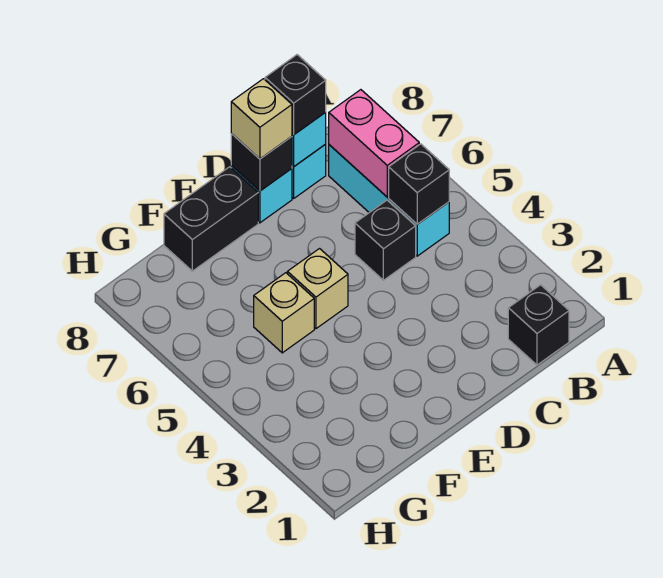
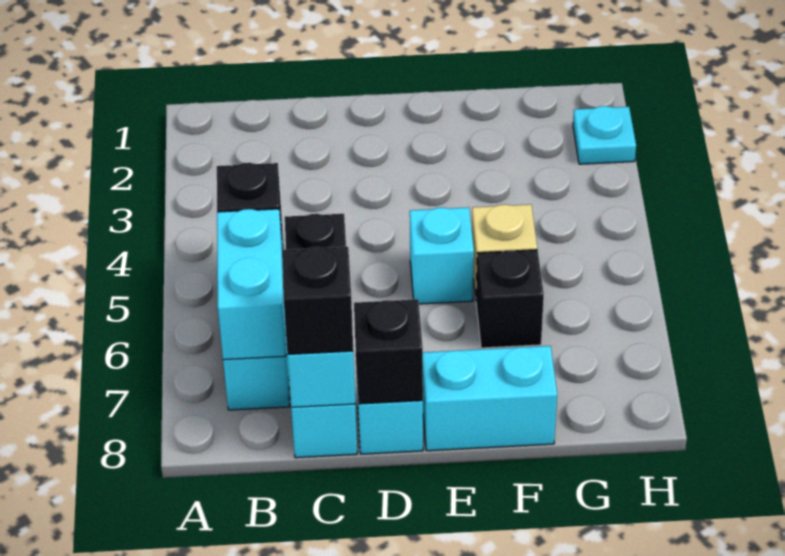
black brick B1 level 1 -> black brick F6 level 1
pink brick B6:B7 level 2 -> cyan brick B6:B7 level 2
tan brick D8 level 3 -> none
tan brick E5 level 1 -> cyan brick E5 level 1
black brick E8:F8 level 1 -> cyan brick E8:F8 level 1
none -> cyan plate H2 level 1

